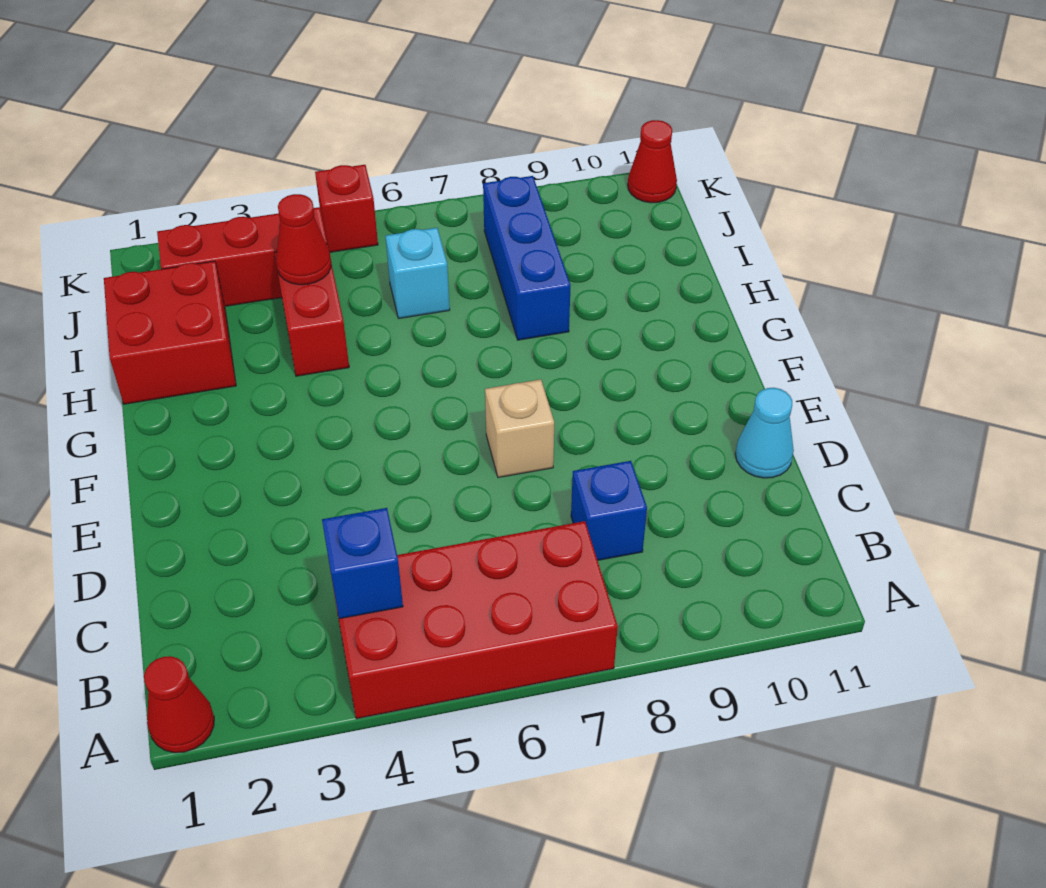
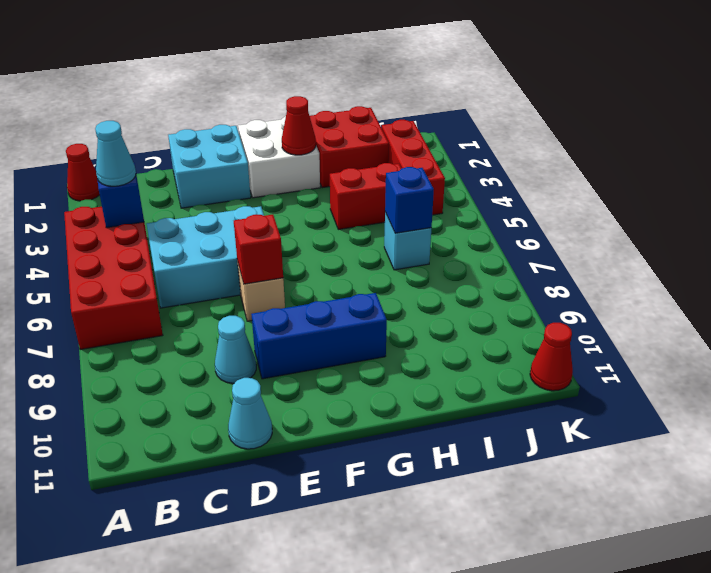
none -> cyan cone B4 level 3
none -> cyan brick C5:E6 level 1
blue brick C8 level 1 -> blue brick I6 level 2
none -> cyan brick D1:E2 level 1
none -> cyan cone D9 level 1
none -> white brick F1:G2 level 1
blue brick H8:J8 level 1 -> blue brick E9:G9 level 1
red cone I4 level 2 -> red cone G2 level 2
red brick K5 level 1 -> red brick E7 level 2

